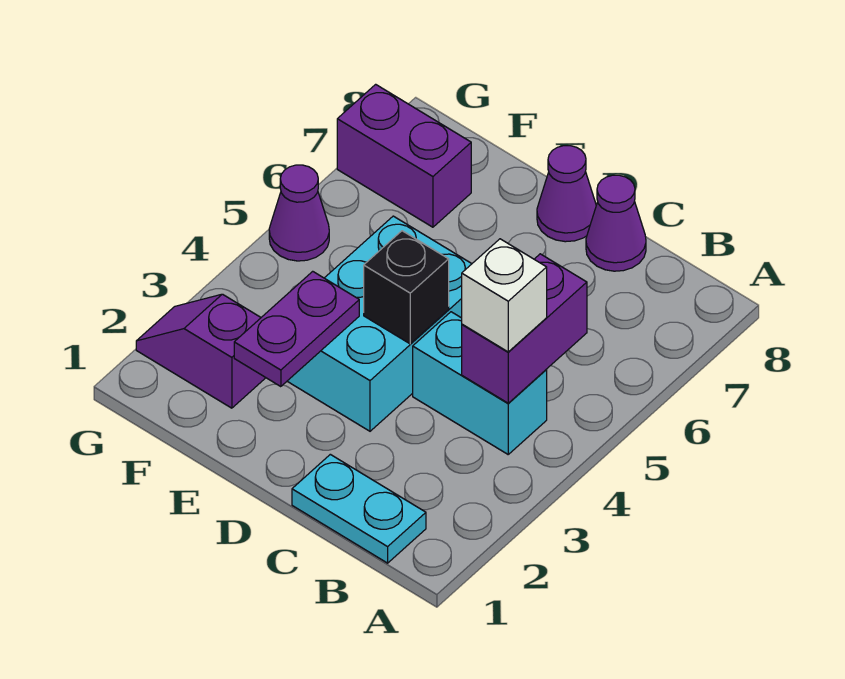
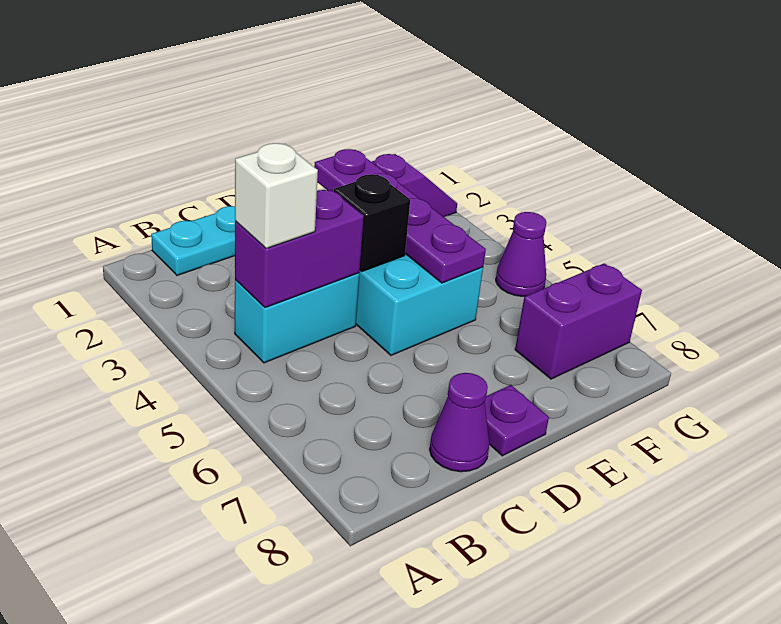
purple brick B4:B5 level 2 -> purple brick B4:C4 level 2
purple cone D8 level 1 -> purple plate D8 level 1
purple plate E2:E3 level 2 -> purple plate E2:E5 level 2

